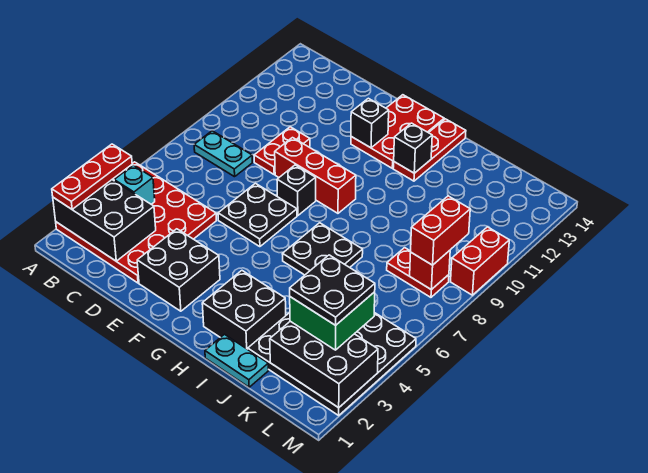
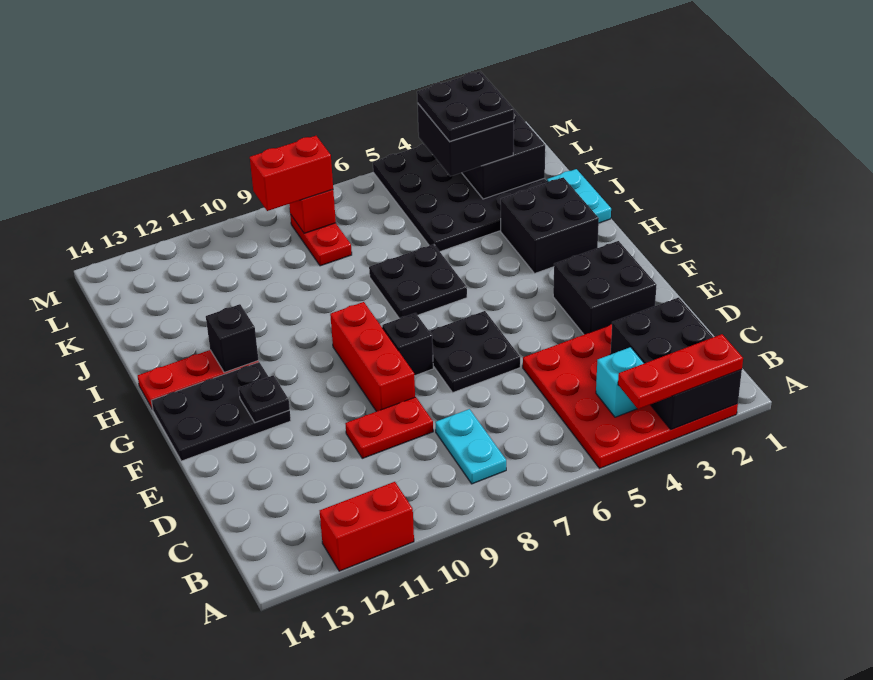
red plate F12:G14 level 1 -> black plate F12:G14 level 1
black brick F12 level 2 -> black plate F12 level 2
green brick K3:L4 level 3 -> black brick K3:L4 level 3
red brick M9:M10 level 1 -> red brick A11:A12 level 1

